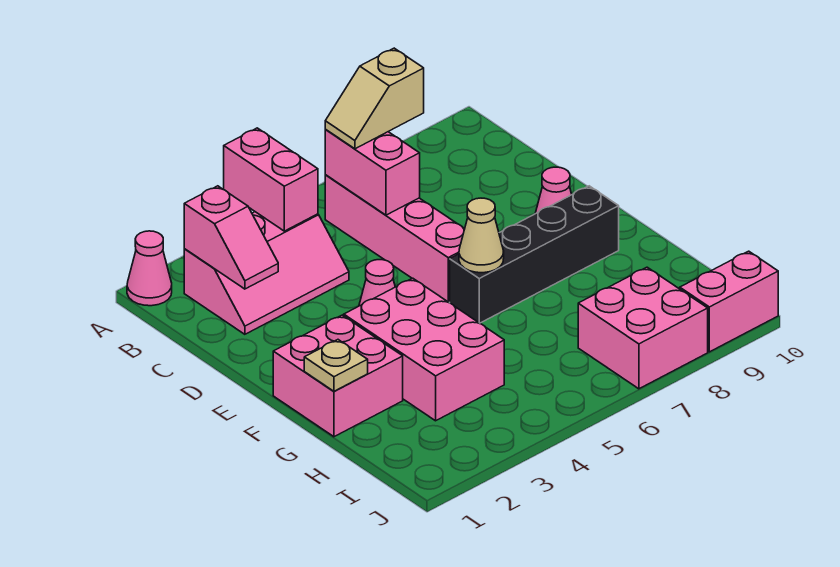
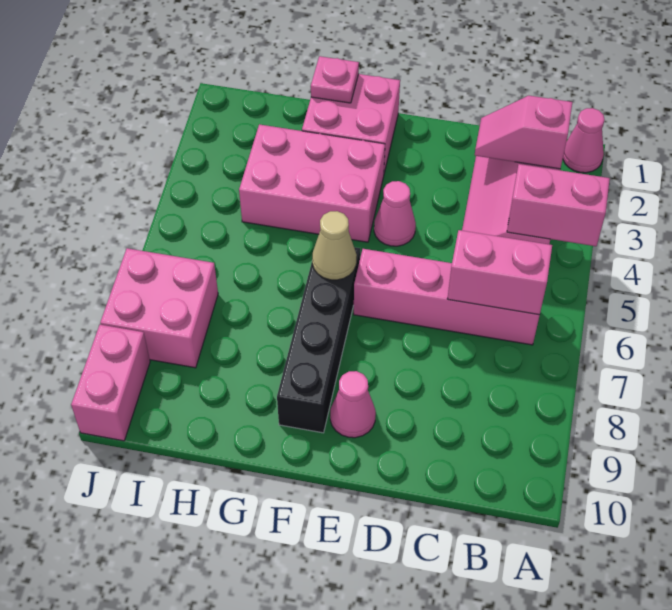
tan slope B6:B7 level 3 top 7 -> none
tan plate G1 level 2 -> pink plate G1 level 2

